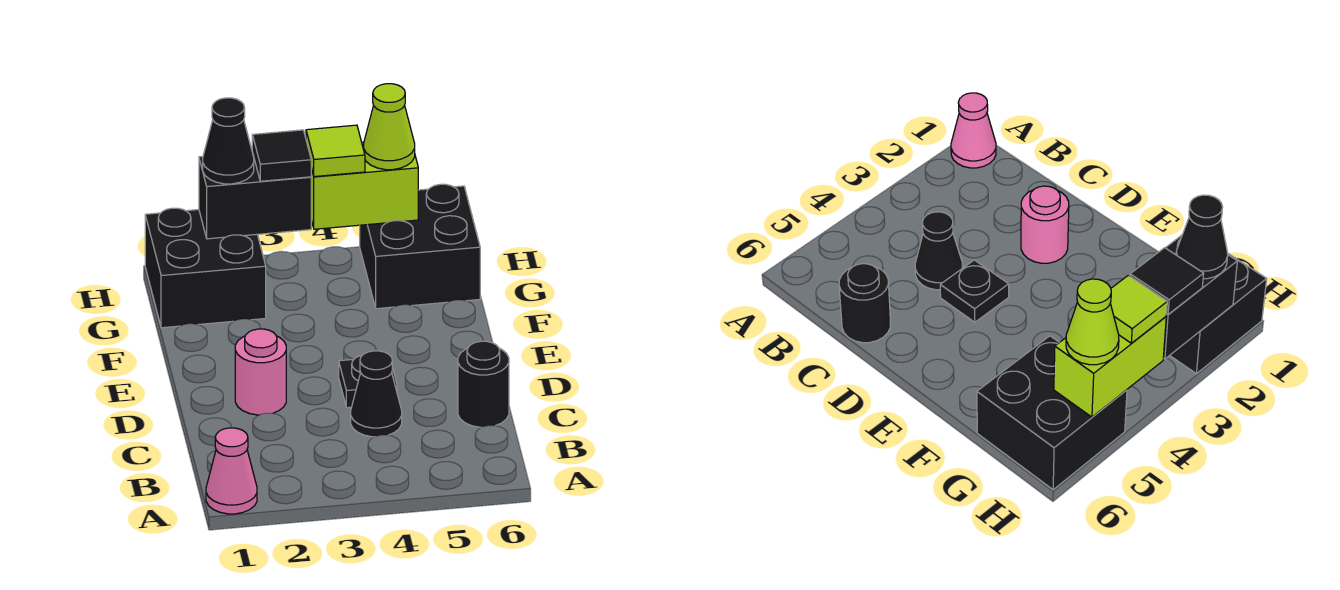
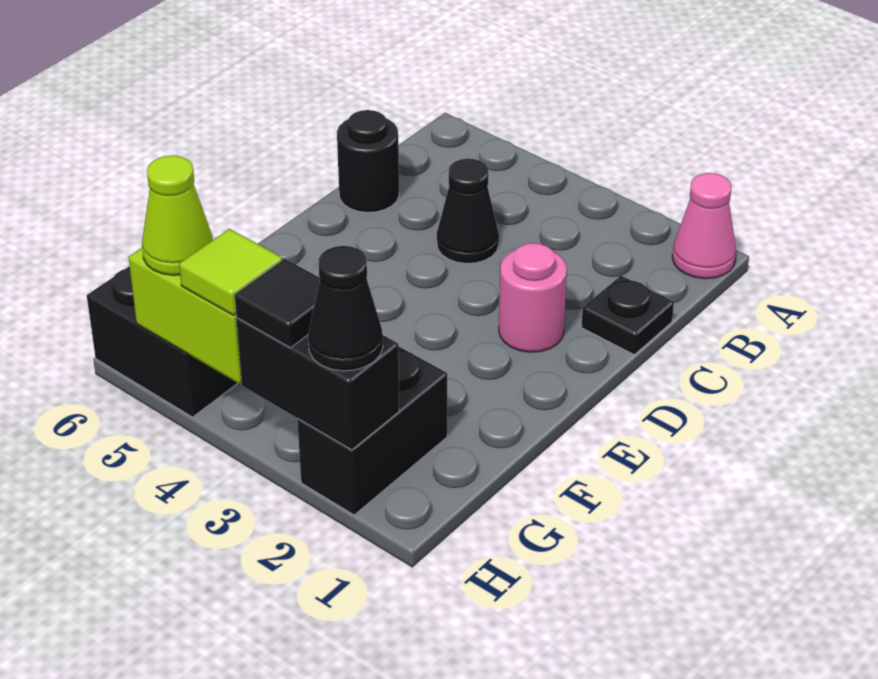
black plate D4 level 1 -> black plate C1 level 1
black brick G1:H2 level 1 -> black brick G2:H2 level 1

